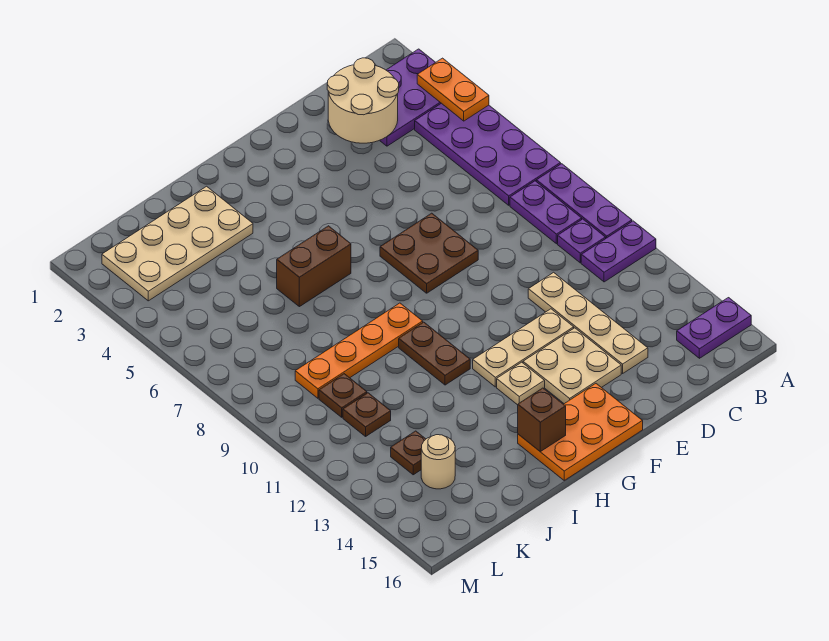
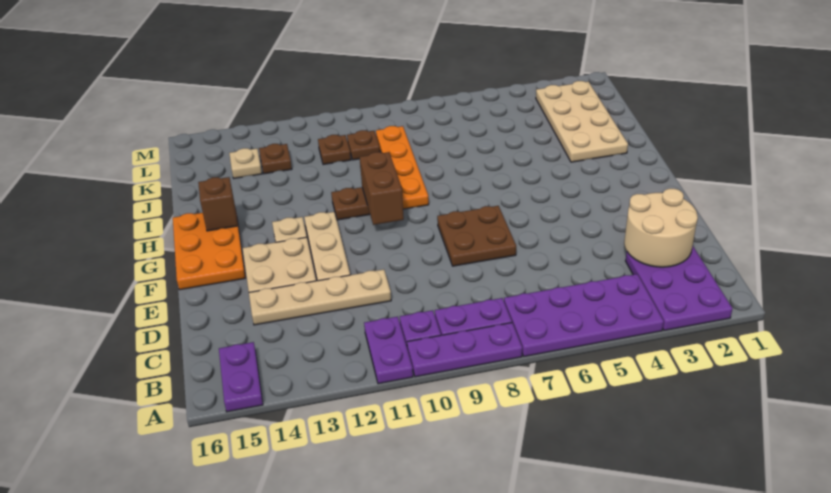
orange plate A3:A4 level 2 -> none
brown brick H6:I6 level 1 -> brown brick G10:H10 level 2
tan round brick K14 level 1 -> tan plate K14 level 1

